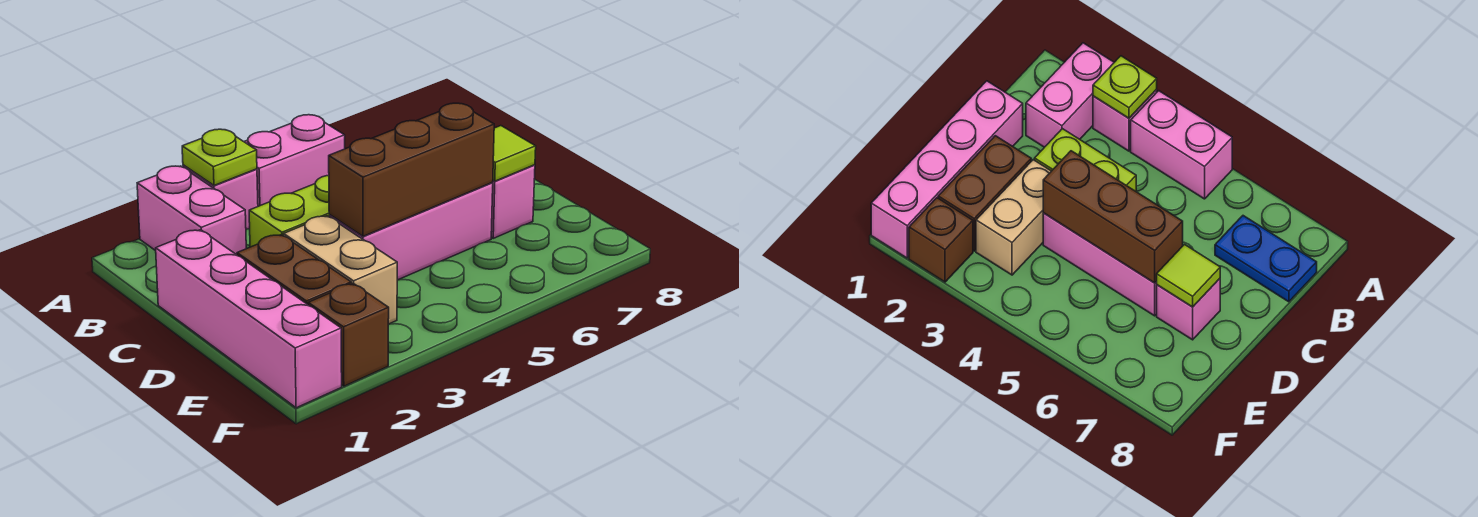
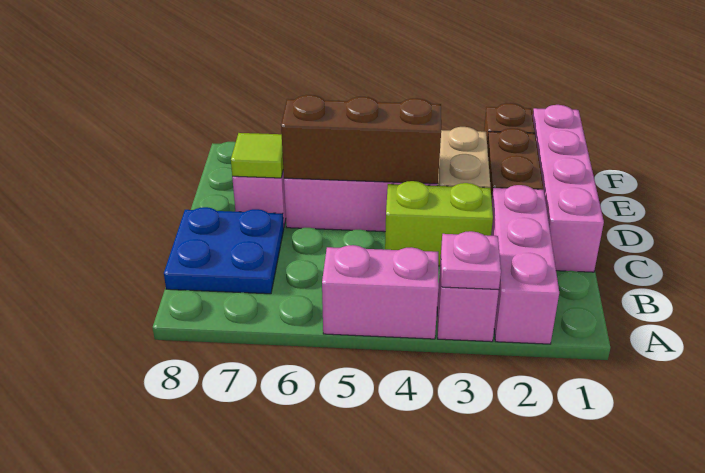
pink brick A2:B2 level 1 -> pink brick A2:C2 level 1
lime plate A3 level 2 -> pink plate A3 level 2
blue plate B7:B8 level 1 -> blue plate B7:C8 level 1

